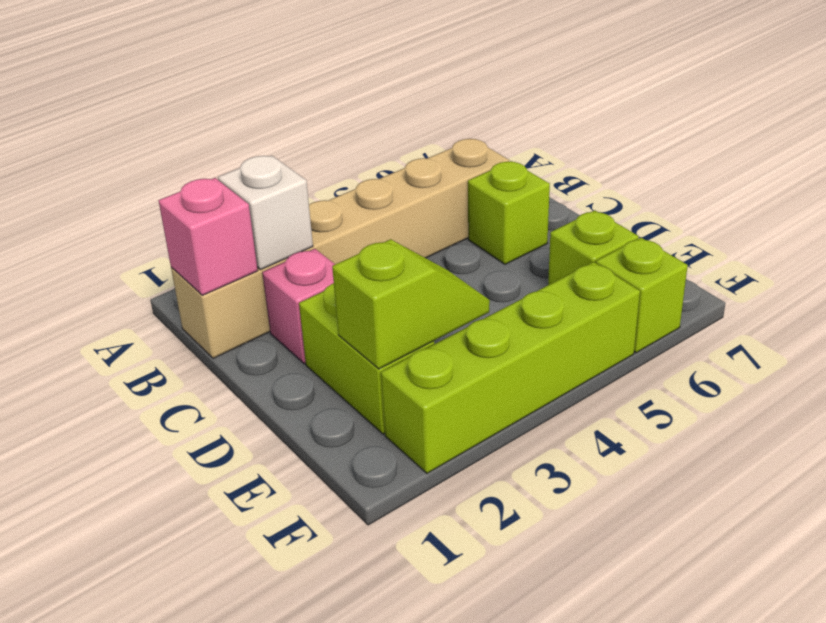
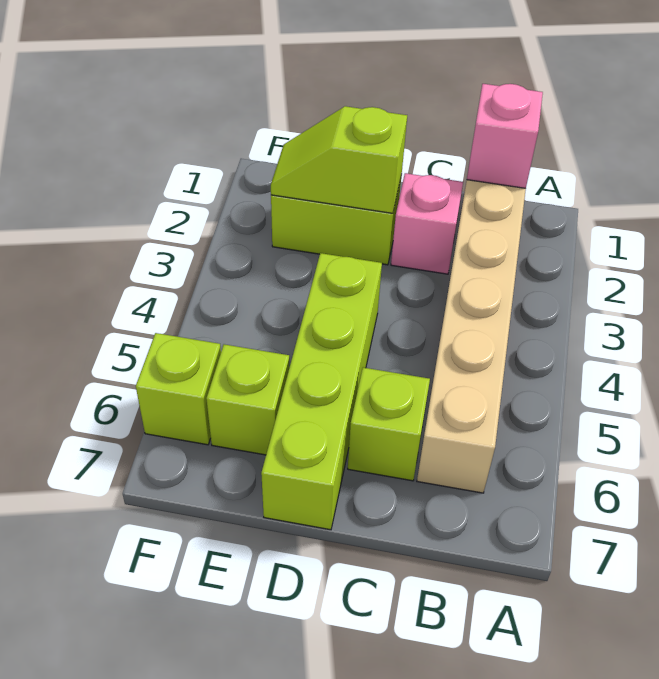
white brick B2 level 2 -> none
lime slope E2:E3 level 2 top 2 -> lime slope D2:E2 level 2 top D
lime brick F2:F5 level 1 -> lime brick D4:D7 level 1

